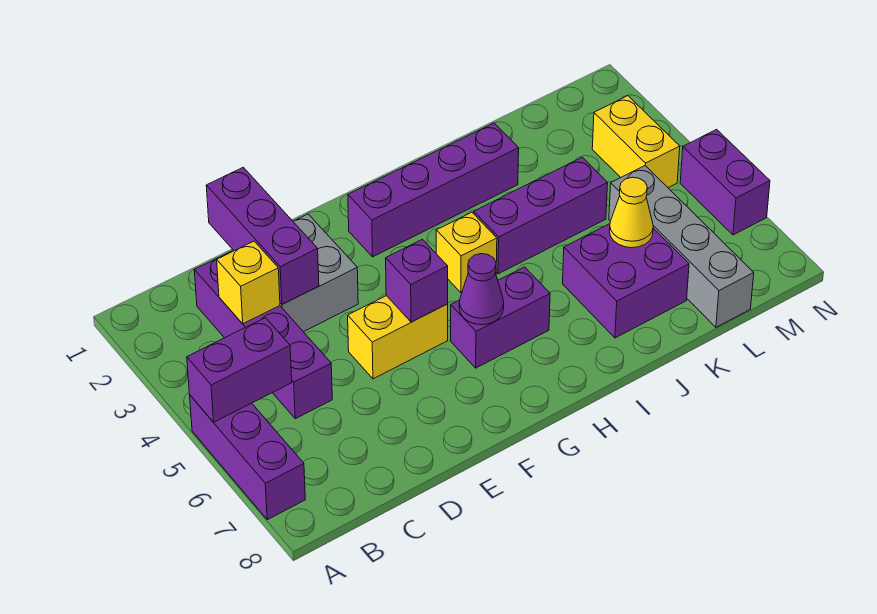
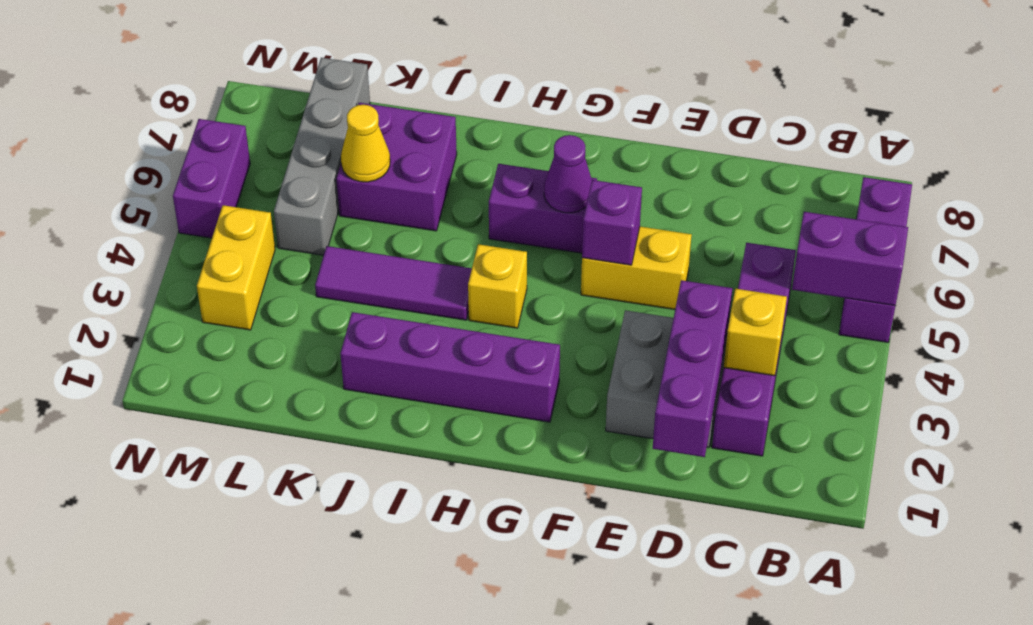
purple brick I4:K4 level 1 -> purple tile I4:K4 level 1

